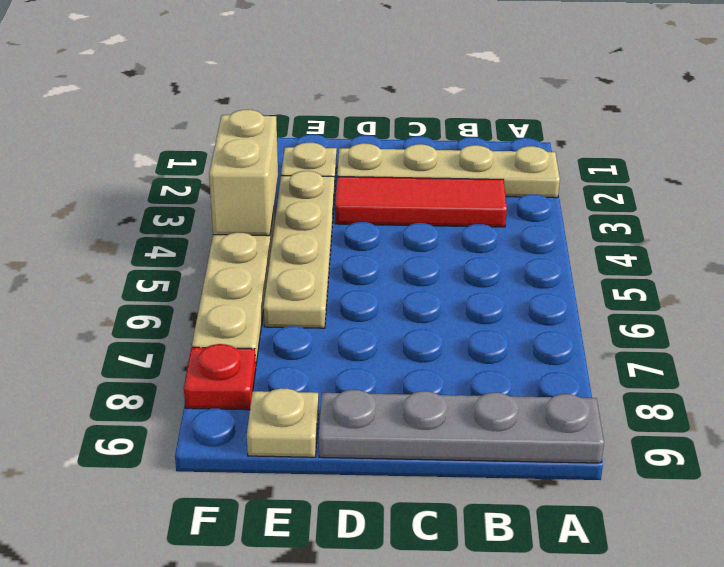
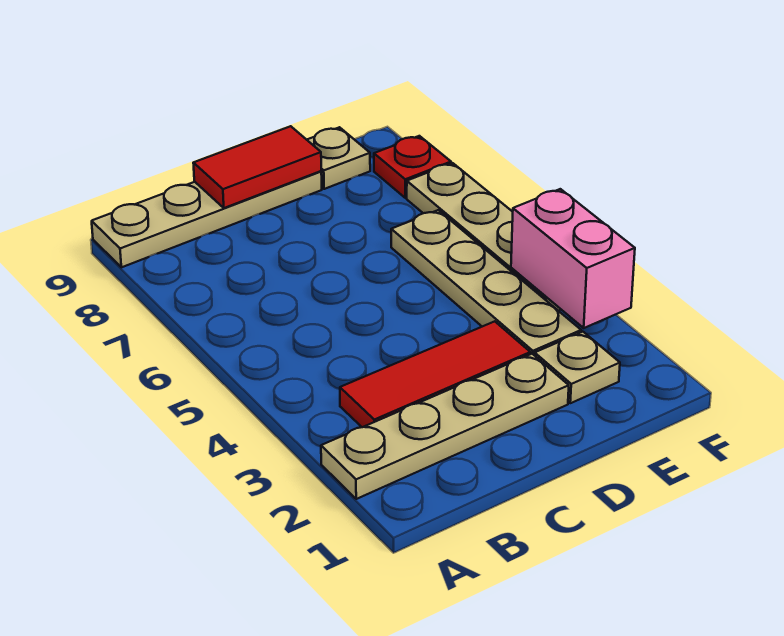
grey plate A9:D9 level 1 -> tan plate A9:D9 level 1
none -> red tile C9:D9 level 2
tan brick F3:F4 level 2 -> pink brick F3:F4 level 2

